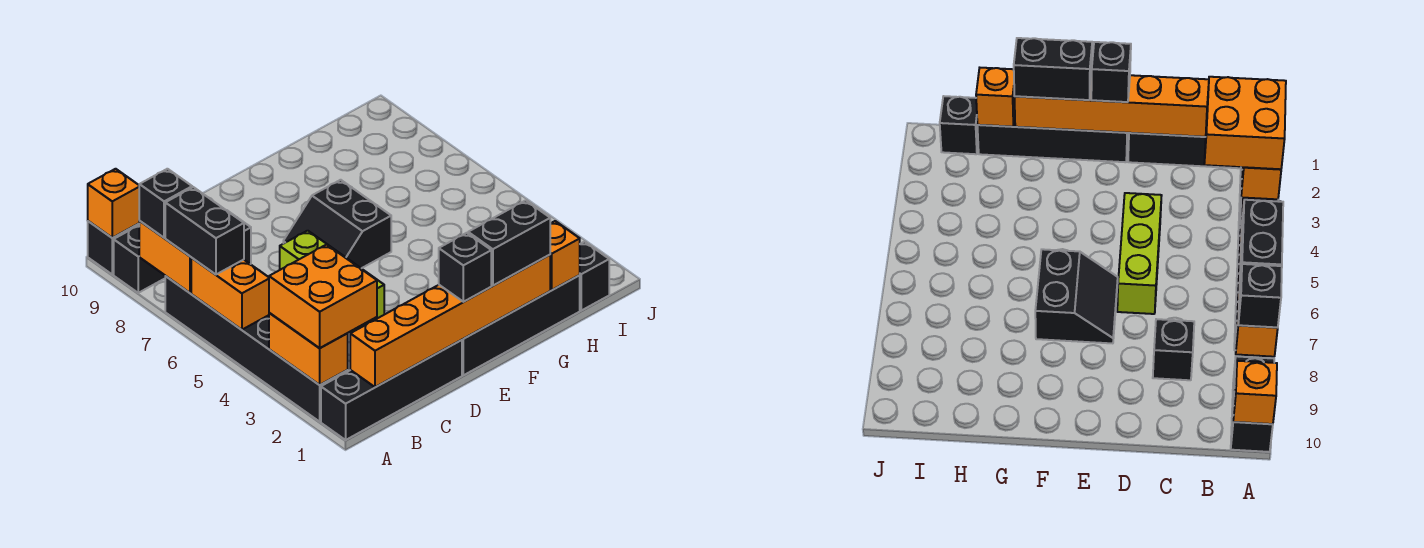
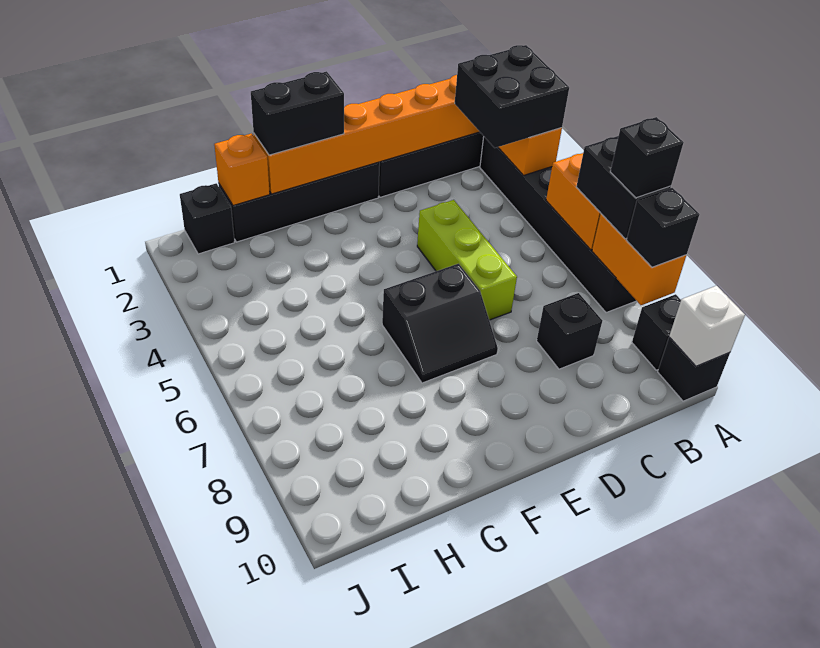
orange brick A2:B3 level 3 -> black brick A2:B3 level 3
orange brick A10 level 2 -> white brick A10 level 2
black brick E1 level 3 -> black brick A7 level 4
black slope E6:F7 level 1 top F -> black slope E6:F7 level 1 top 6

